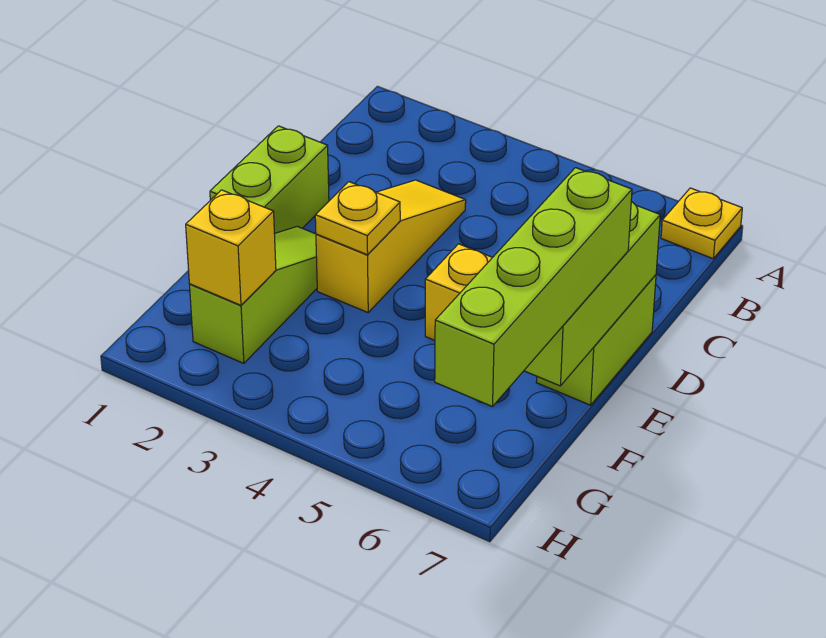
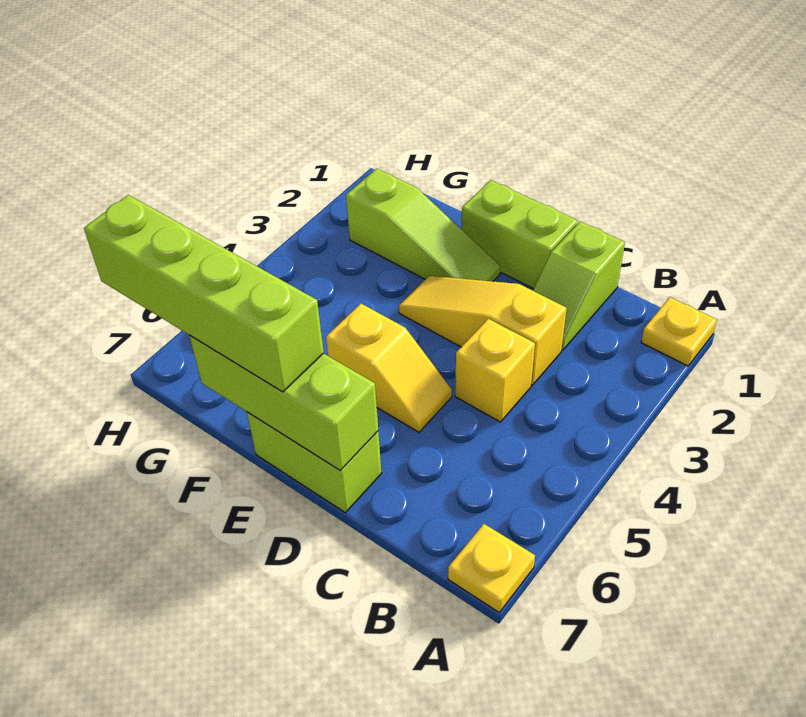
none -> lime slope C1:C2 level 1 top 1
yellow slope C3:E3 level 1 top E -> yellow slope C3:E3 level 1 top C
yellow plate E3 level 2 -> yellow plate A1 level 1
yellow brick G2 level 2 -> yellow brick C4 level 1

